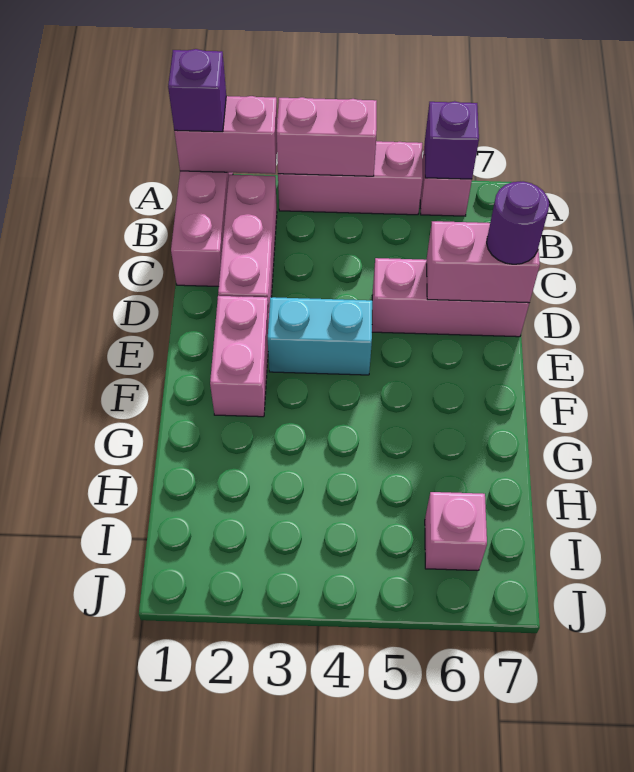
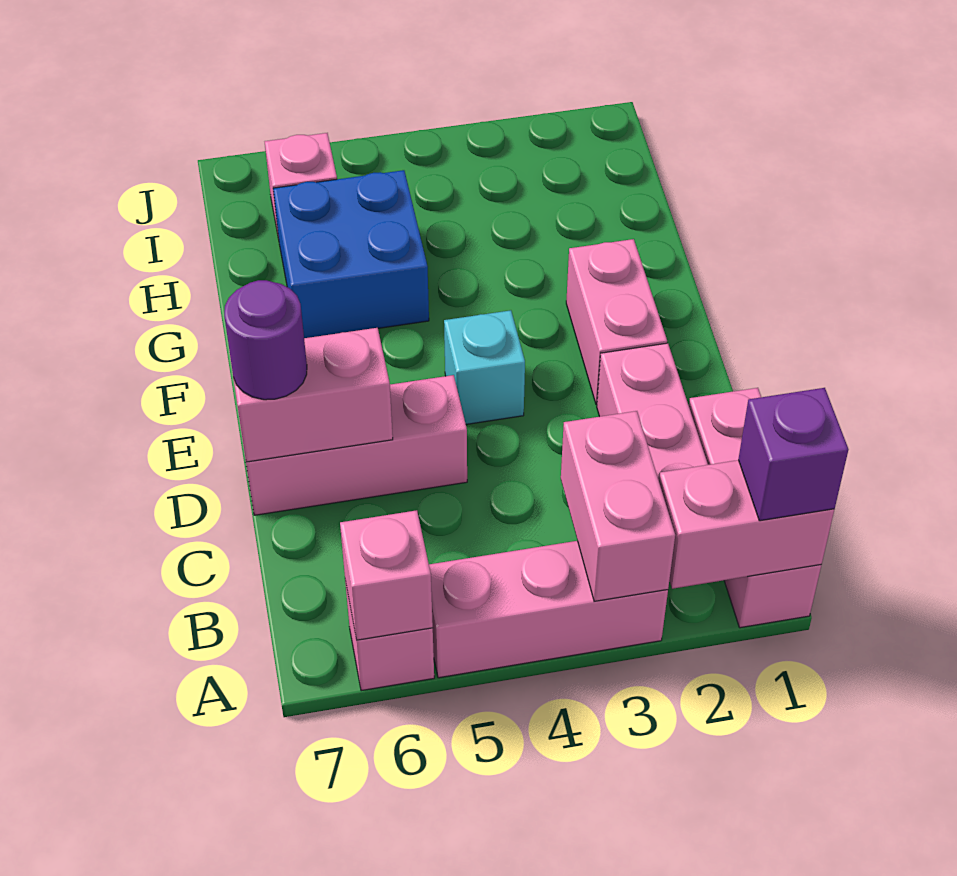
pink brick A3:A4 level 2 -> pink brick A3:B3 level 2
purple brick A6 level 2 -> pink brick A6 level 2
cyan brick E3:E4 level 1 -> cyan brick E4 level 1
none -> blue brick G5:H6 level 1

